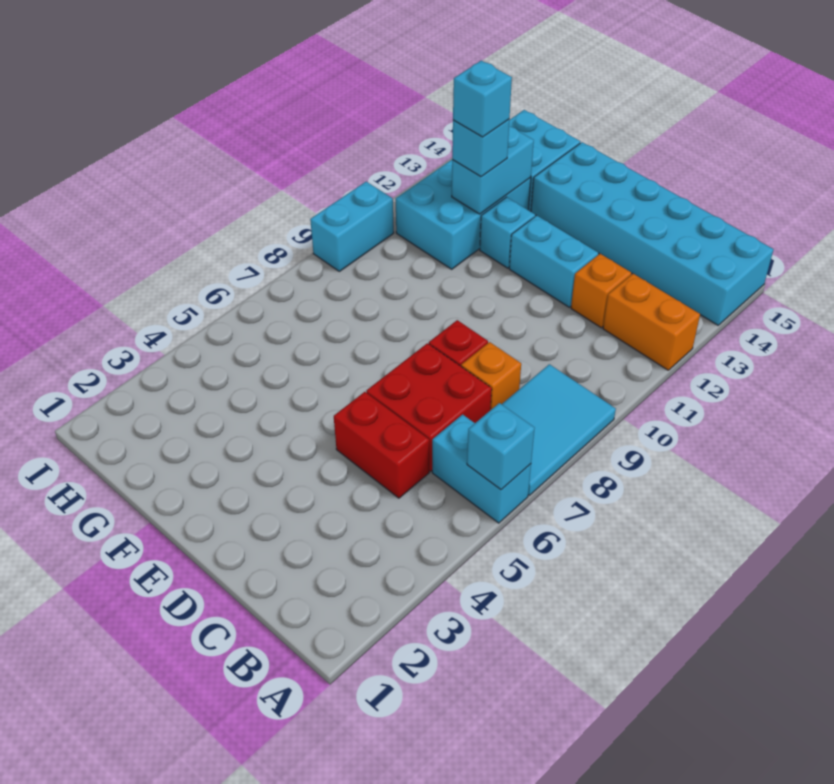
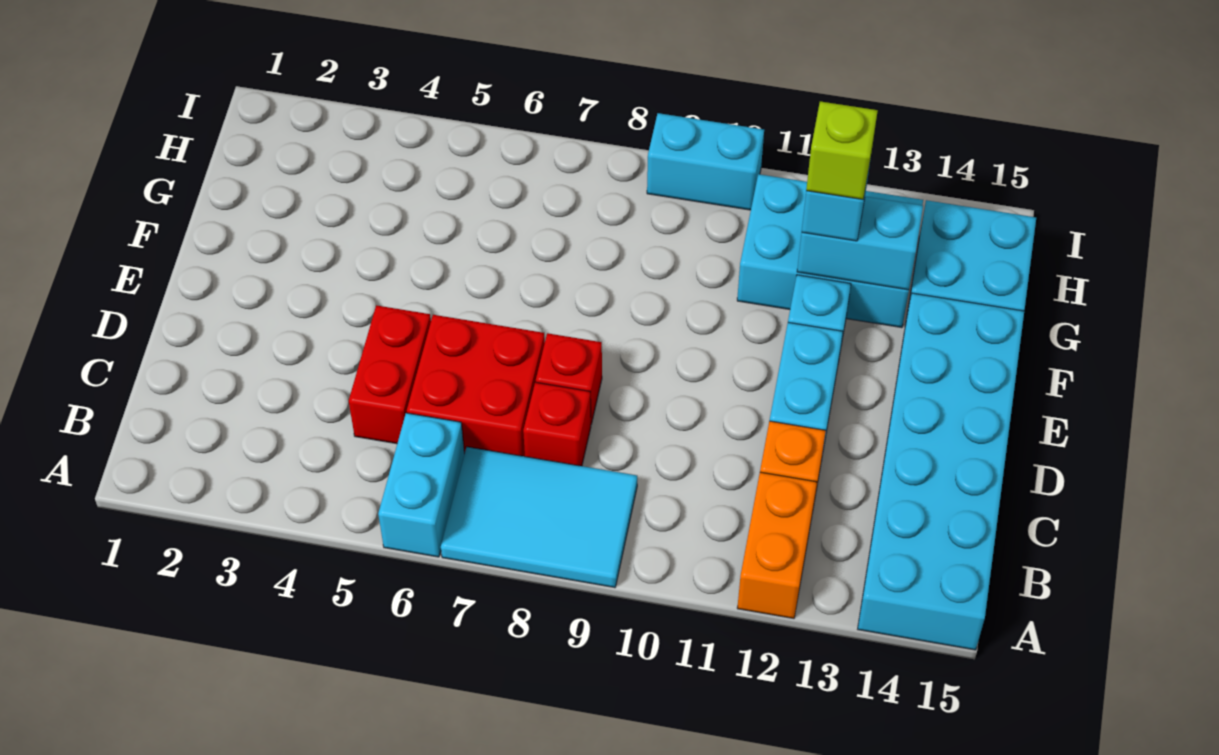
cyan brick A6 level 2 -> none
orange brick C8 level 1 -> red brick C8 level 1
cyan brick G12 level 4 -> lime brick G12 level 4

